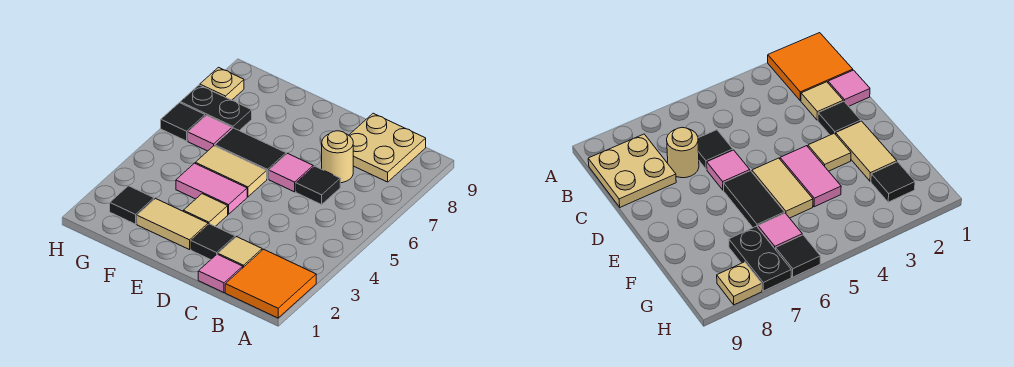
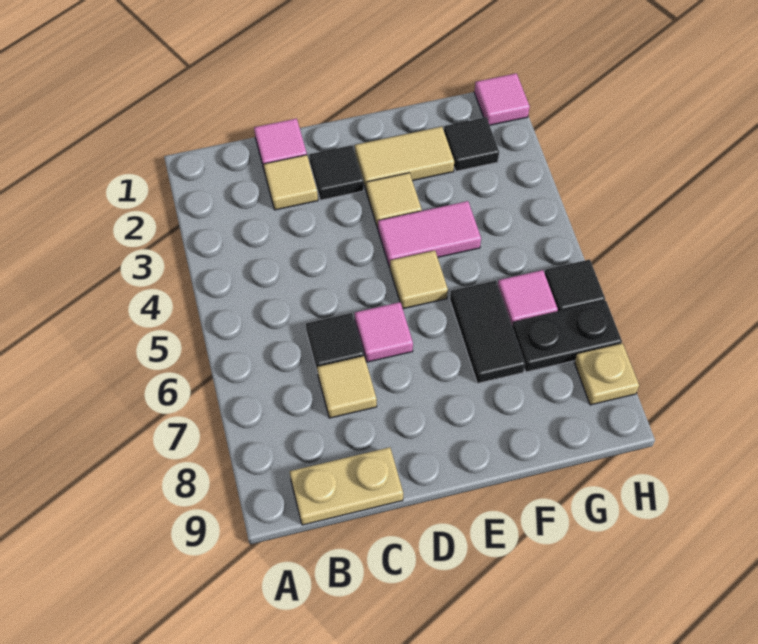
orange tile A1:B2 level 1 -> none
tan plate B8:C9 level 1 -> tan plate B9:C9 level 1
tan round brick C7 level 1 -> tan tile C7 level 1
tan tile E5:F5 level 1 -> tan tile E5 level 1
black tile E6:F6 level 1 -> black tile F6:F7 level 1
none -> pink tile H1 level 1

